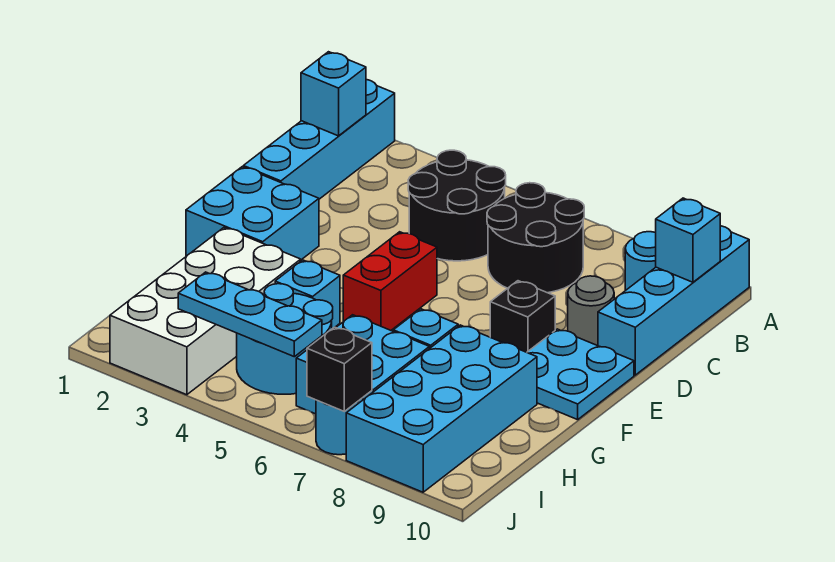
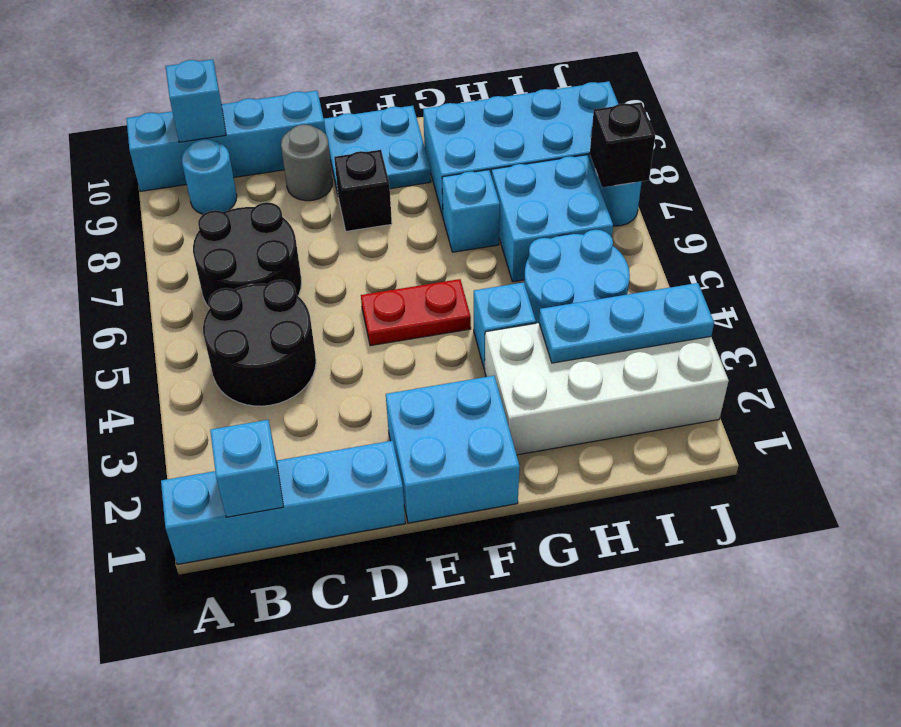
red brick E5:F5 level 1 -> red plate E5:F5 level 1
cyan plate I3:I5 level 2 -> cyan plate H3:J3 level 2

